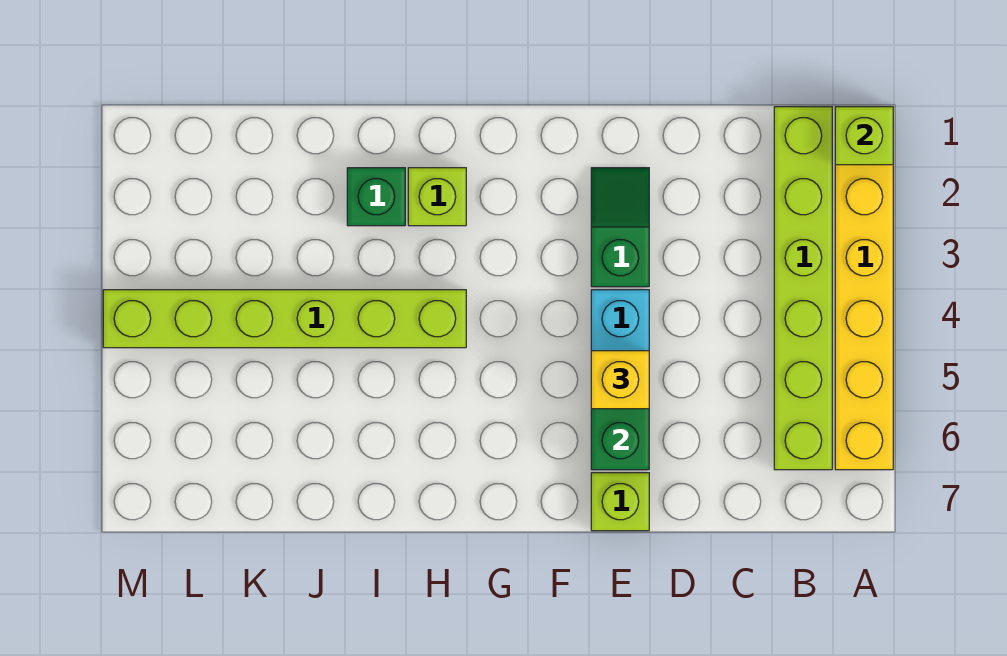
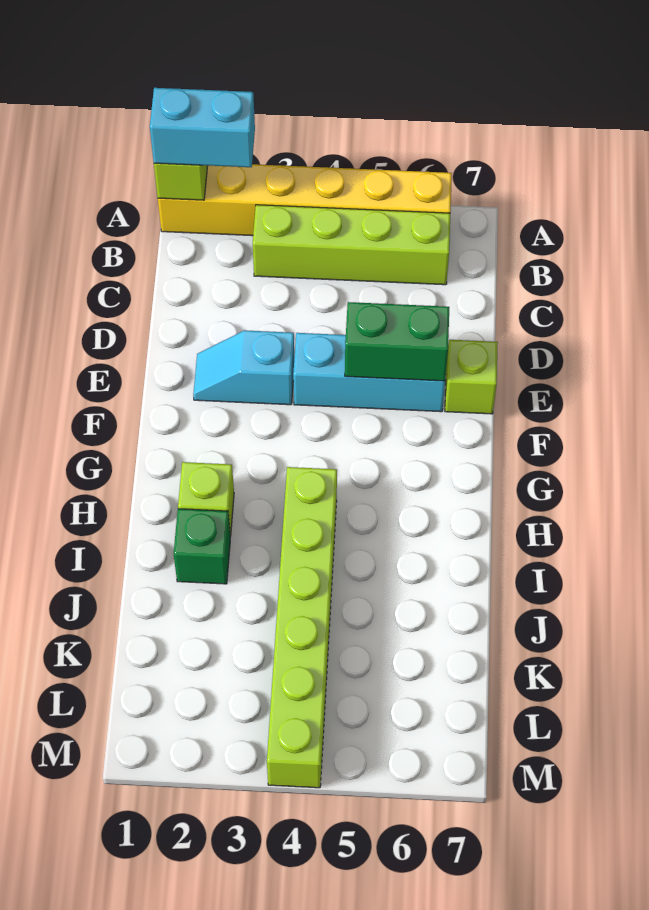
none -> cyan brick A1:A2 level 3
lime brick B1:B6 level 1 -> lime brick B3:B6 level 1
green slope E2:E3 level 1 top 3 -> cyan slope E2:E3 level 1 top 3
yellow brick E5 level 3 -> none

